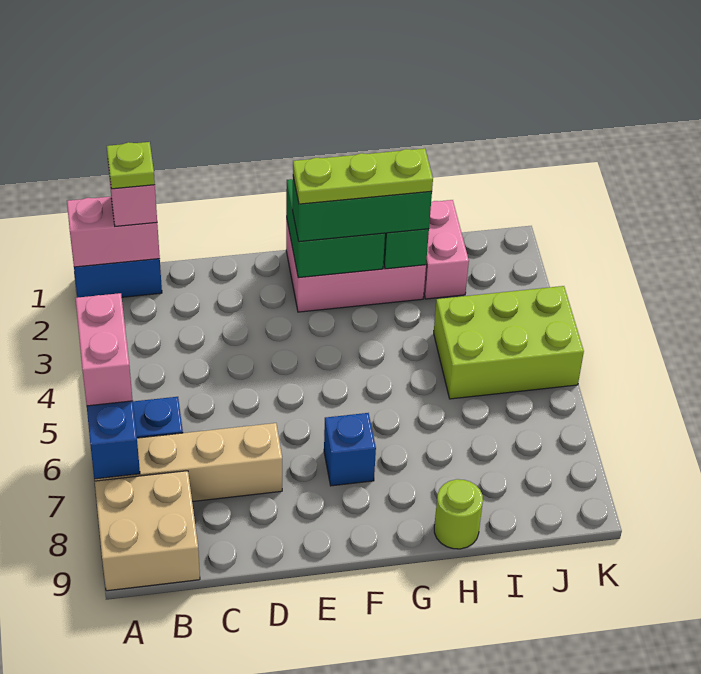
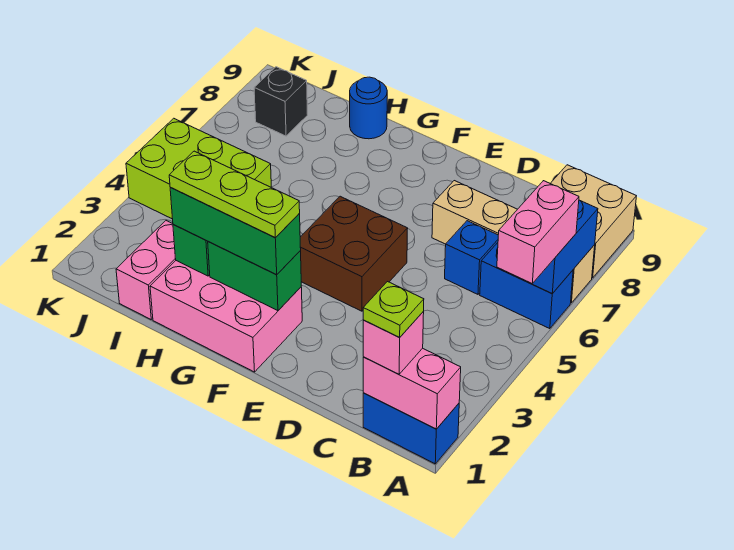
none -> brown brick E4:F5 level 1
green brick F1:G2 level 2 -> green brick F2:G2 level 2
blue brick F7 level 1 -> blue brick C6 level 1
lime round brick H9 level 1 -> blue round brick H9 level 1
none -> black brick J8 level 1

